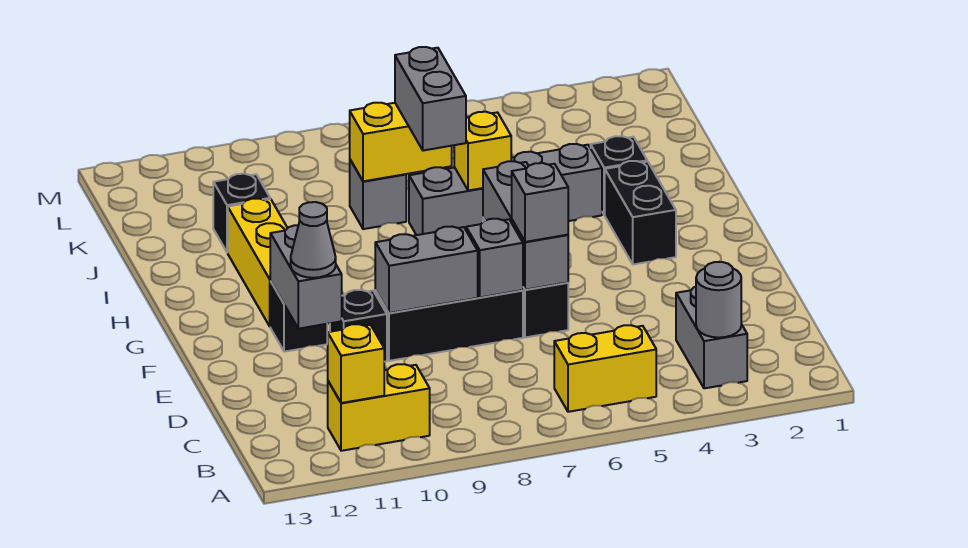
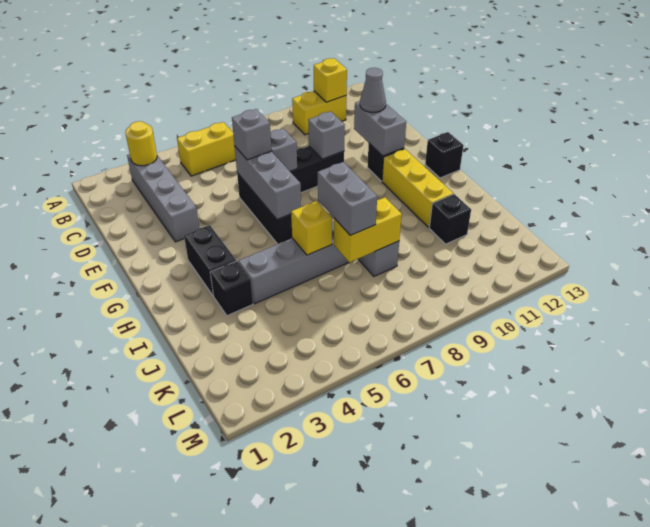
grey brick B3:C3 level 1 -> grey brick B3:E3 level 1
grey round brick B3 level 2 -> yellow round brick B3 level 2
grey brick E8:E9 level 2 -> grey brick E9 level 2
black brick E10 level 1 -> black brick G13 level 1

